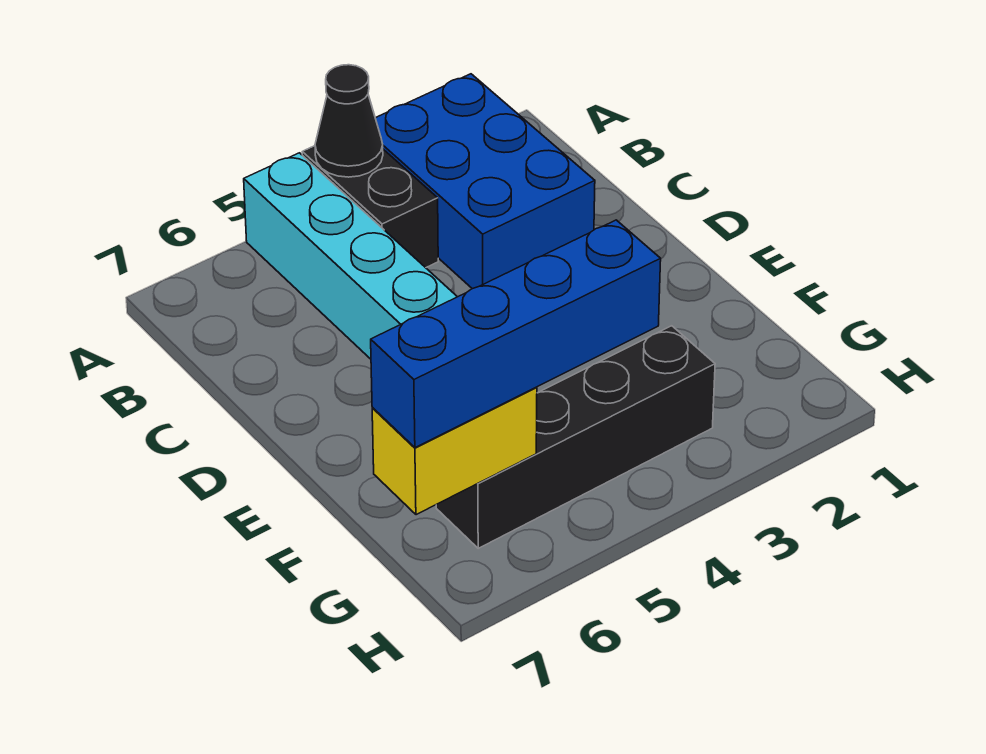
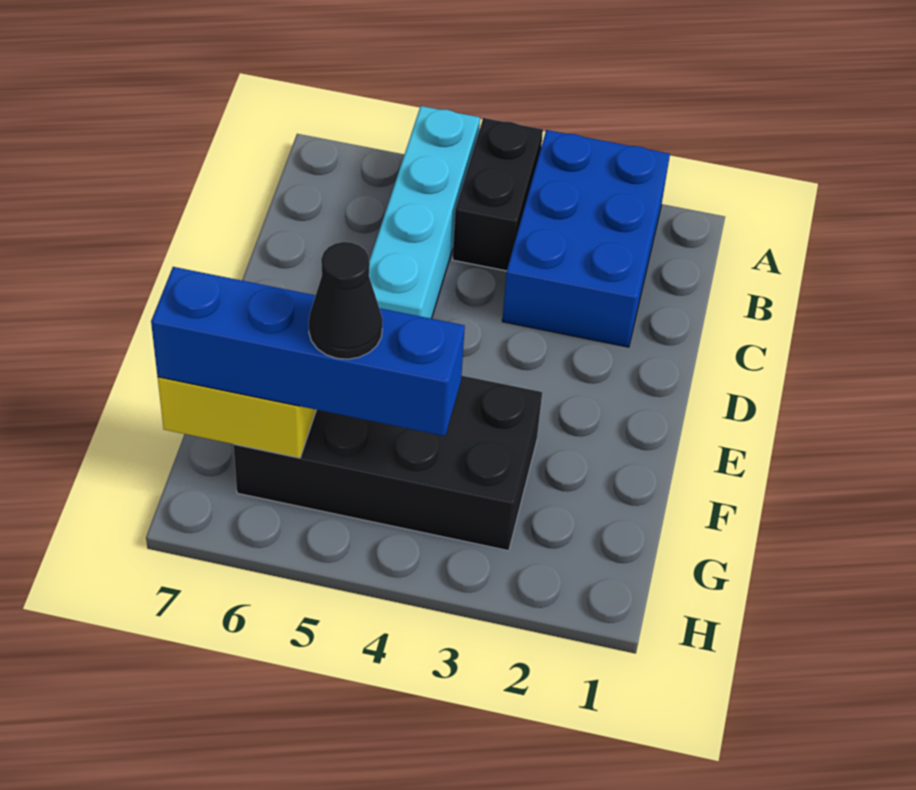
black cone A4 level 2 -> black cone G5 level 4
black brick G3:G6 level 1 -> black brick F3:G6 level 1

